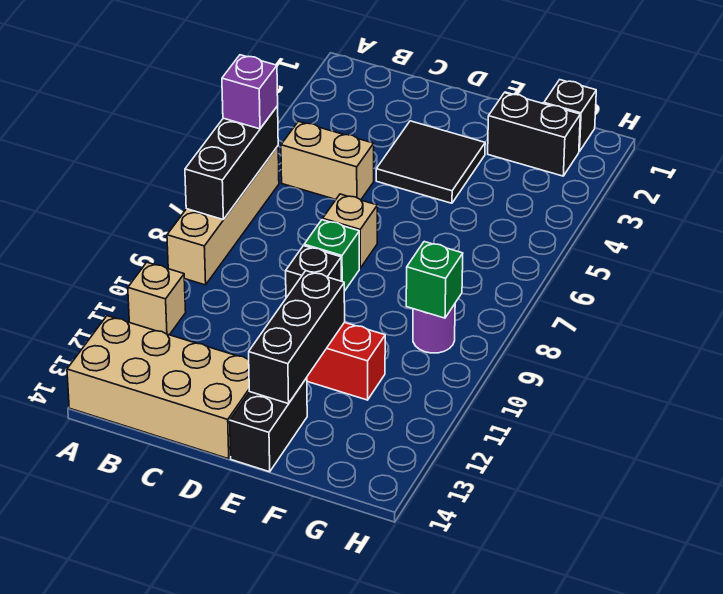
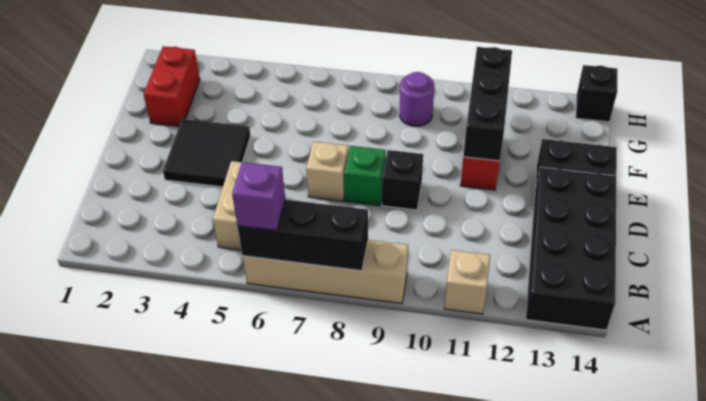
tan brick A13:D14 level 1 -> black brick A13:D14 level 1
black brick E11:E13 level 2 -> black brick E11:G11 level 2
black brick F2:G2 level 1 -> red brick F2:G2 level 1
black brick G1 level 1 -> black brick H14 level 1
green brick G9 level 2 -> none

